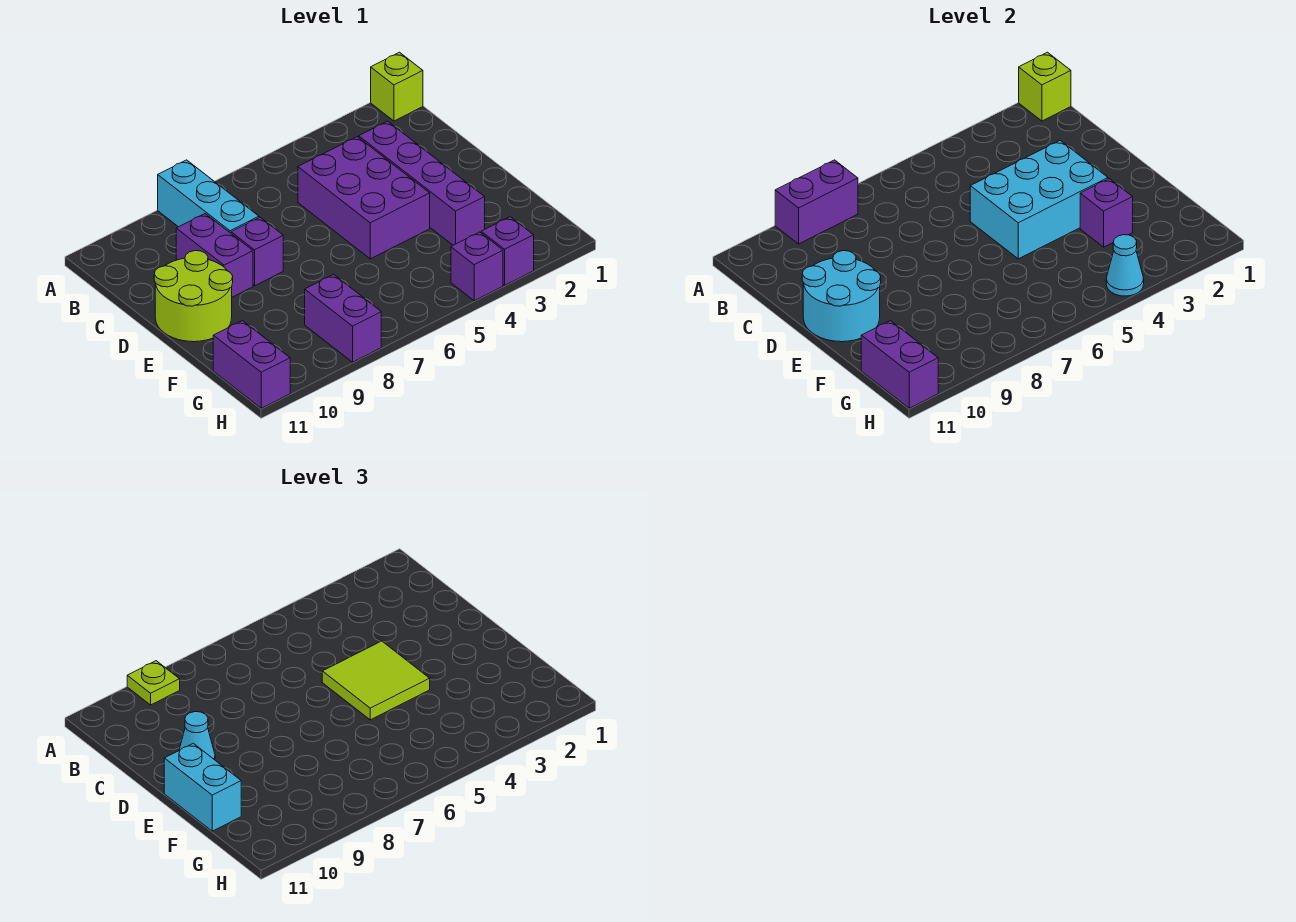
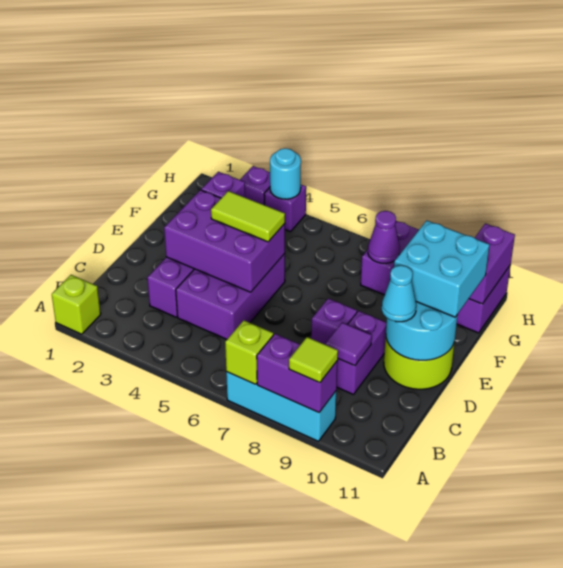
lime brick A1 level 2 -> lime brick A7 level 2
cyan brick A8:C8 level 1 -> cyan brick A7:A9 level 1
lime plate A9 level 3 -> lime tile A9 level 3
none -> purple tile C9 level 2
cyan brick D3:E5 level 2 -> purple brick D3:E5 level 2
lime tile D4:E5 level 3 -> lime tile E4:E5 level 3
cyan brick E11:F11 level 3 -> cyan brick E10:F11 level 3
none -> purple cone G8 level 2
cyan cone H4 level 2 -> cyan round brick H4 level 2

